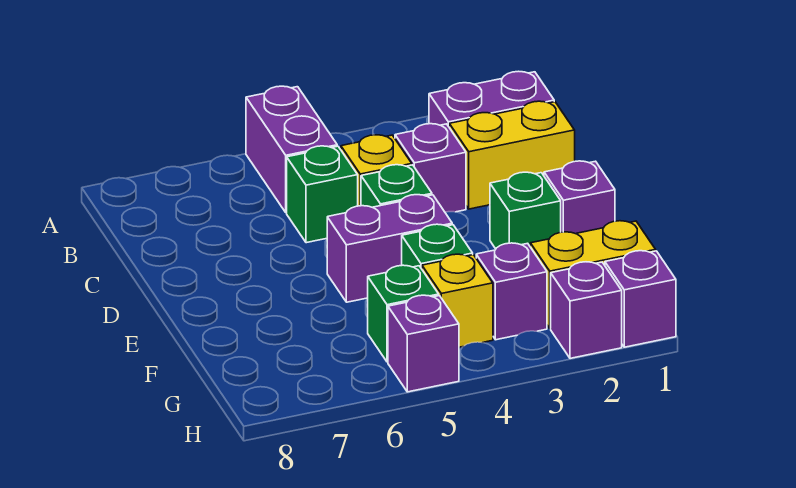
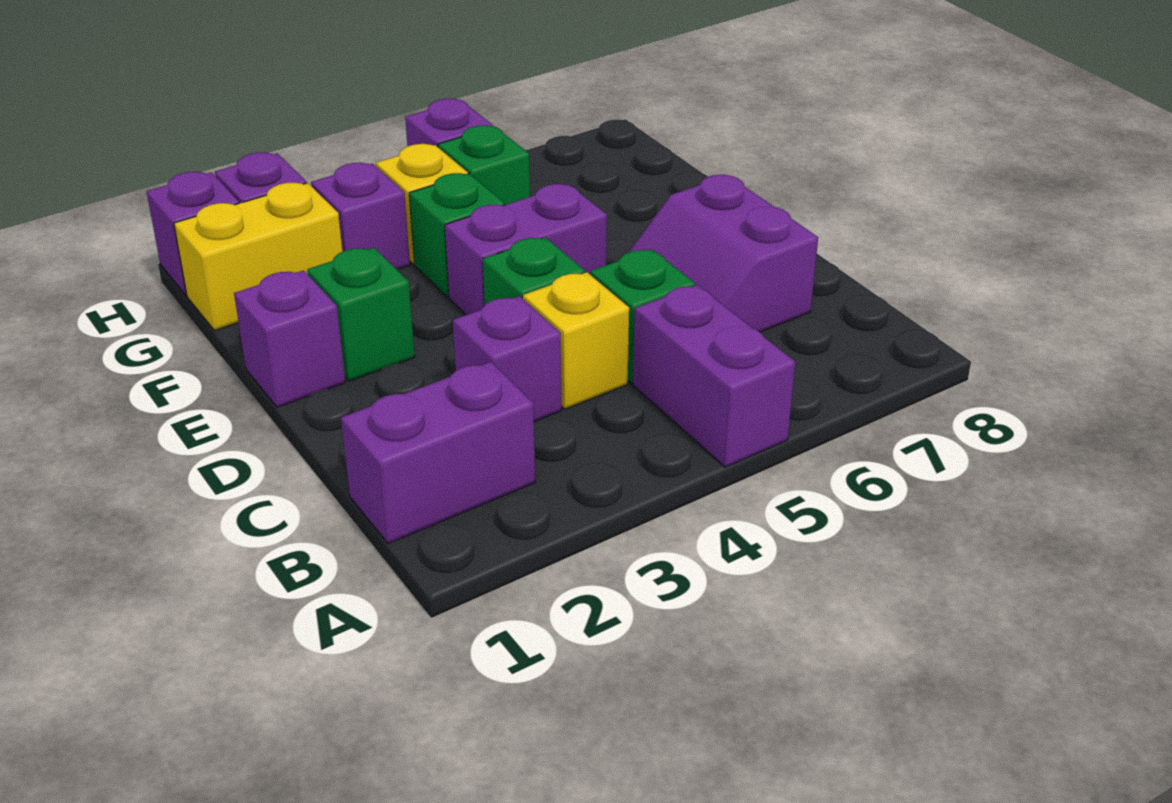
yellow brick C1:C2 level 1 -> none
none -> purple slope C6:D7 level 1 top 7

